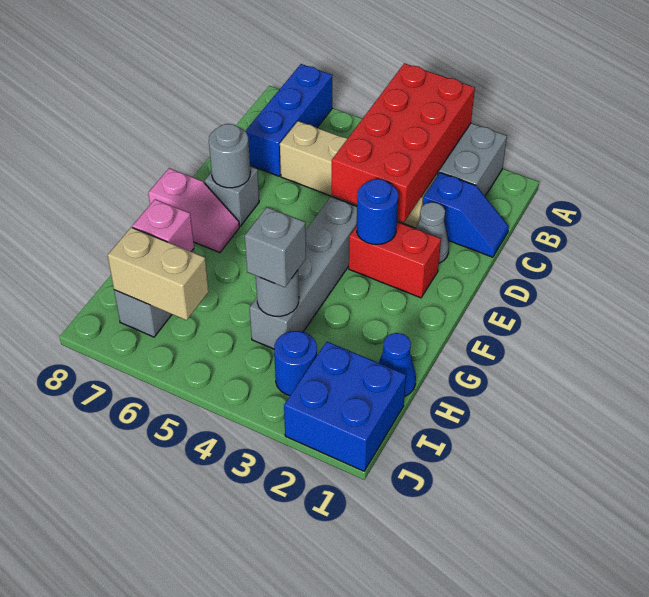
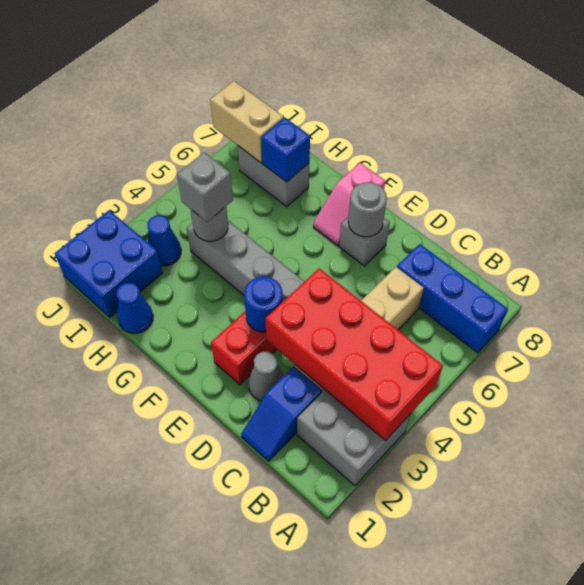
pink brick H7 level 2 -> blue brick H7 level 2
blue round brick I3 level 1 -> blue cone I3 level 1
tan brick I6:I7 level 2 -> tan brick I7:J7 level 2

